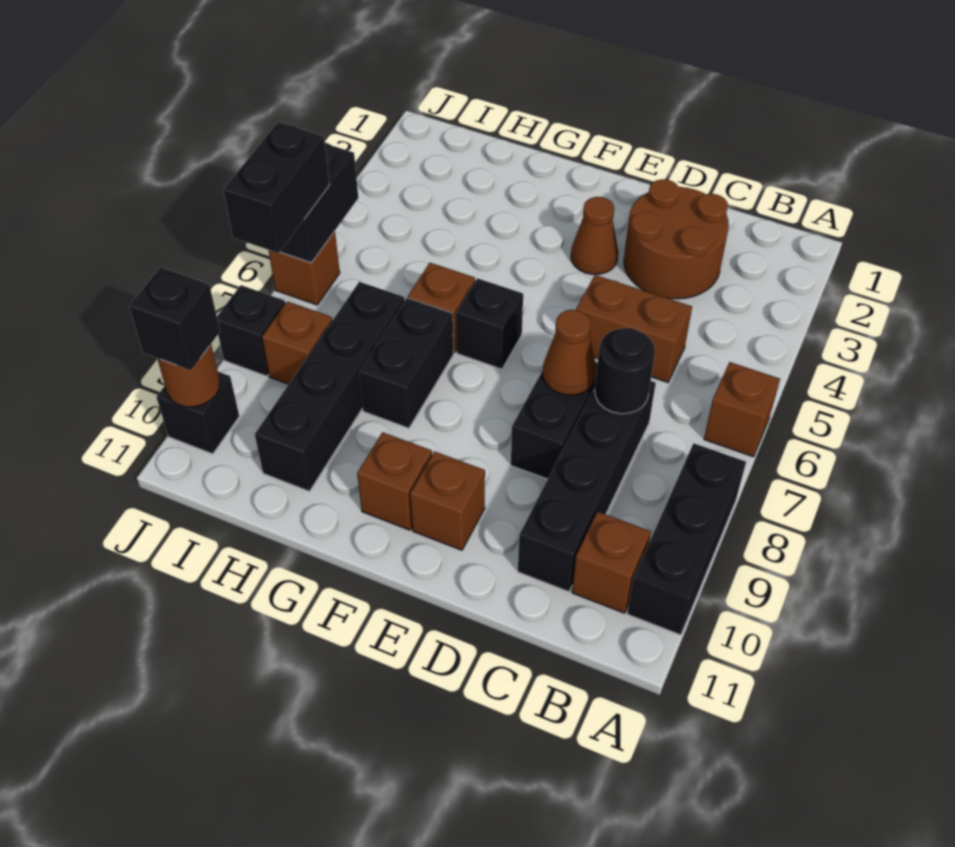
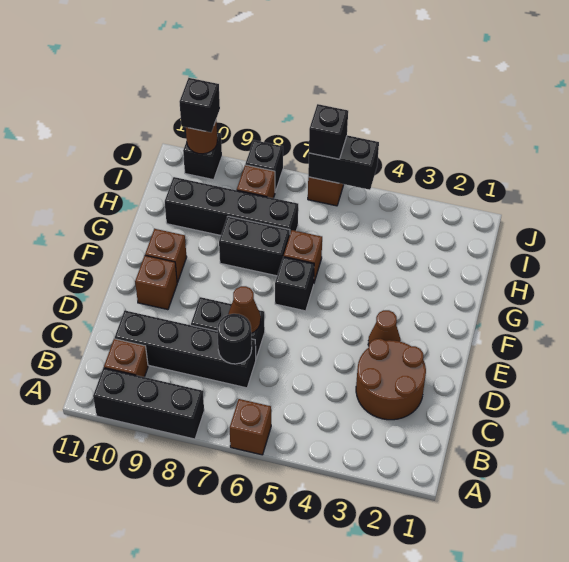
brown brick C5:D5 level 1 -> none
black brick J6:J7 level 3 -> black brick J6 level 3

